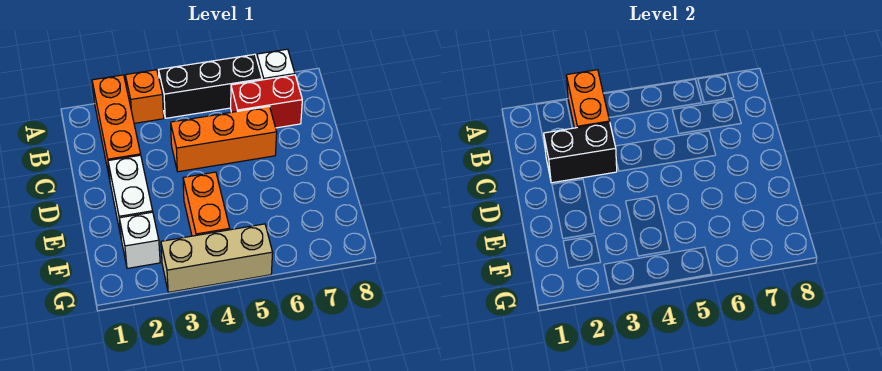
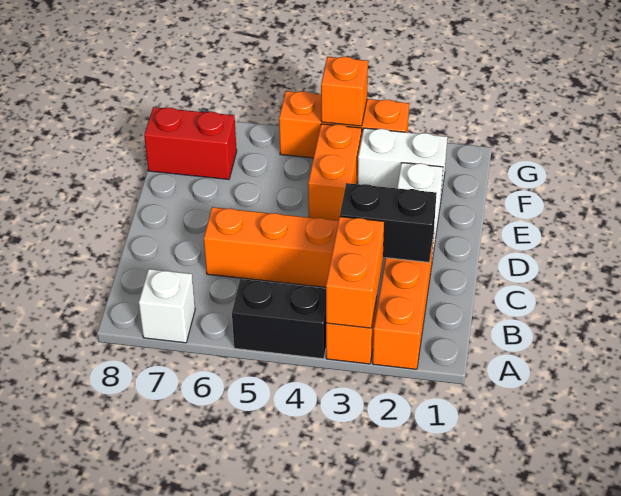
black brick A4:A6 level 1 -> black brick A4:A5 level 1
red brick B6:B7 level 1 -> red brick F7:F8 level 1
white brick F2 level 1 -> white brick F2:F3 level 1
tan brick G3:G5 level 1 -> orange brick G3:G5 level 1
none -> orange brick G4 level 2

